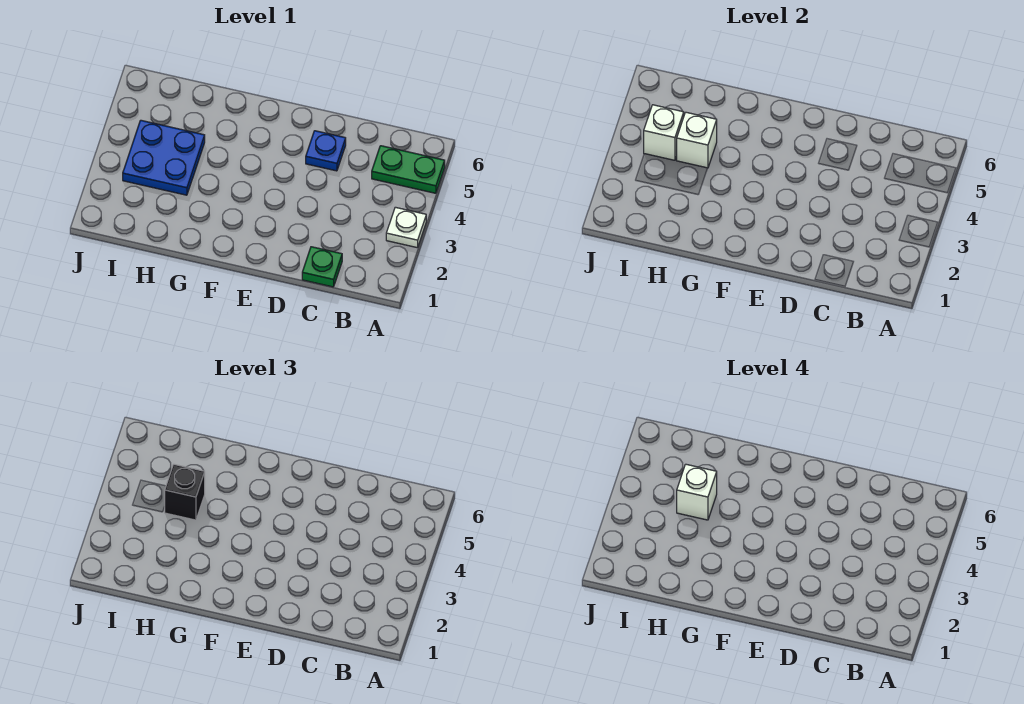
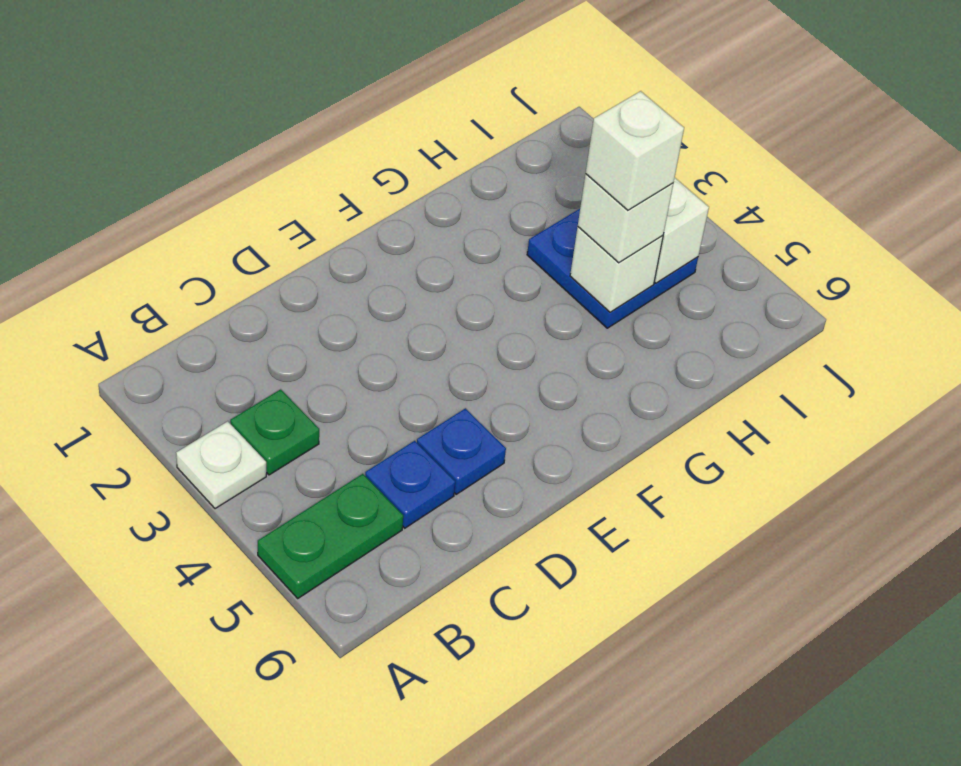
green plate C1 level 1 -> green plate B3 level 1
none -> blue plate C5 level 1
black brick H4 level 3 -> white brick H4 level 3

